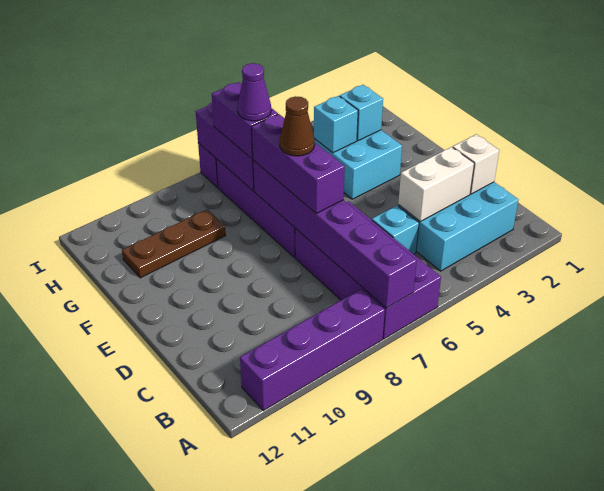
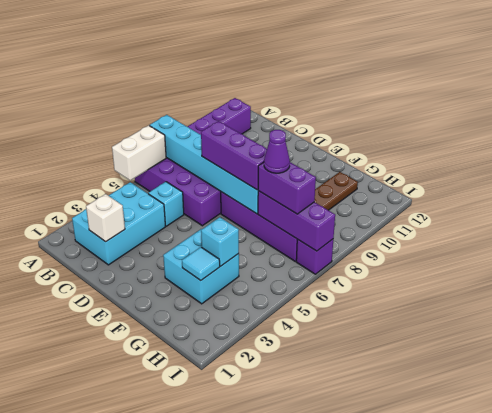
purple brick A7:F7 level 2 -> cyan brick A7:F7 level 2
white brick C3:C4 level 2 -> white brick A5:A6 level 2
brown cone E7 level 4 -> none
cyan brick G3 level 2 -> cyan tile G3 level 2

